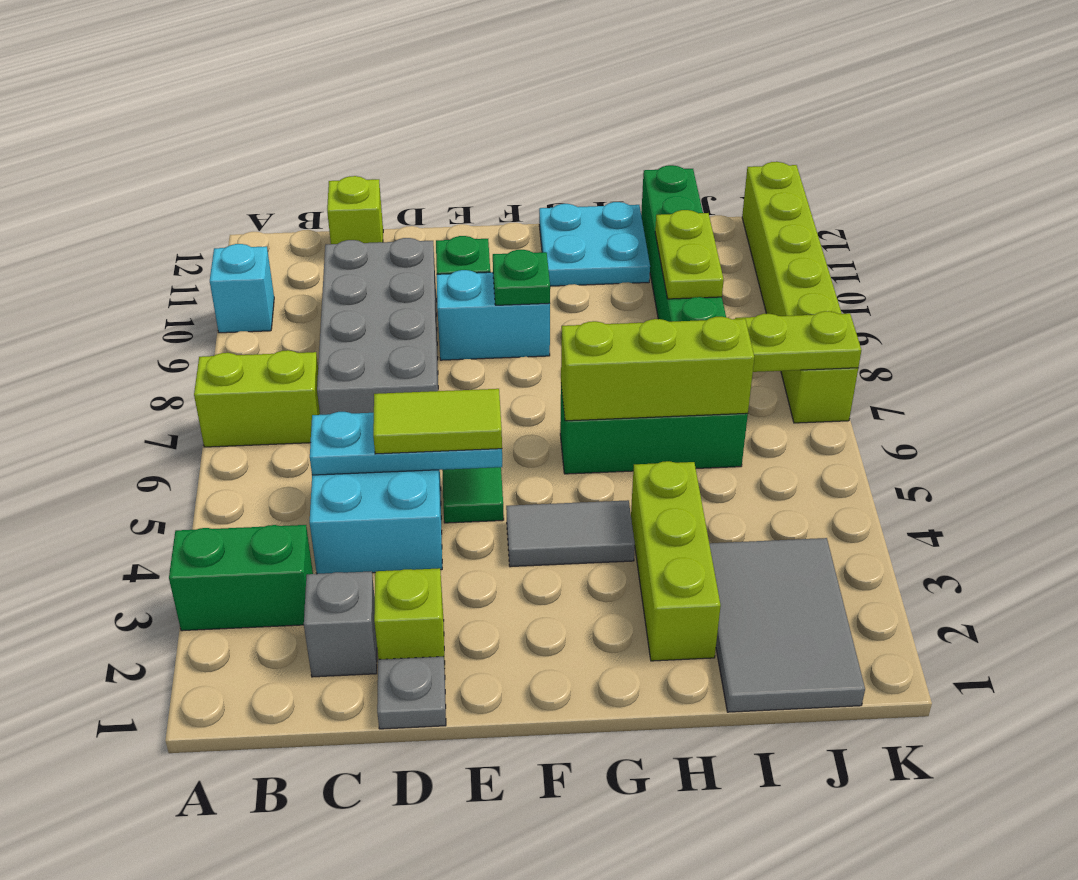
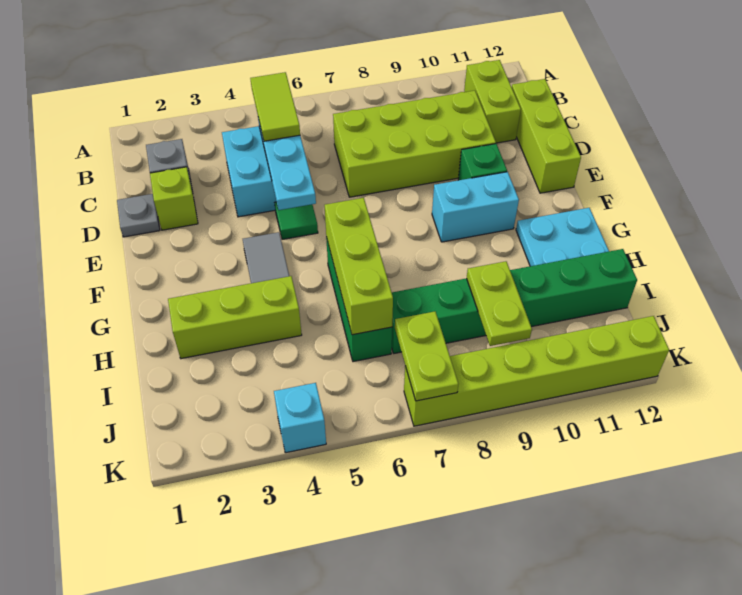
green brick A3:B3 level 1 -> none
lime brick A7:B7 level 1 -> lime brick B11:C11 level 1
cyan brick A10 level 1 -> cyan brick K4 level 1
grey brick C7:D10 level 1 -> lime brick C7:D10 level 1
lime brick C12 level 1 -> lime brick C12:E12 level 1
lime tile D5:E5 level 3 -> lime tile B5:C5 level 3
cyan brick E9:F9 level 1 -> cyan brick F9:F10 level 1
green plate F9 level 2 -> none
grey tile I1:J3 level 1 -> none
lime plate I9:I10 level 2 -> lime plate I9:J9 level 2

